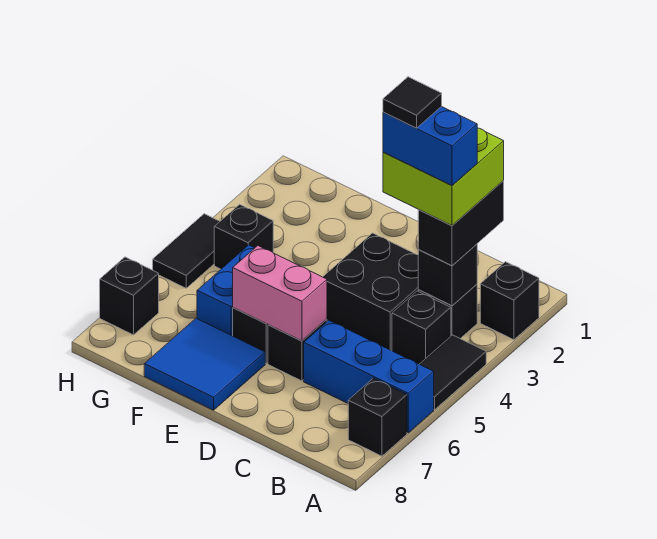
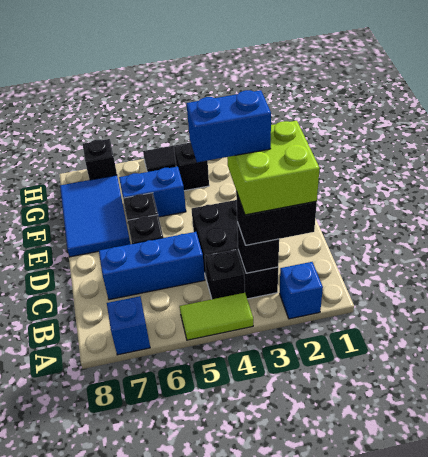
black brick A2 level 1 -> blue brick A2 level 1
black tile A4:A5 level 1 -> lime tile A4:A5 level 1
blue brick A6:C6 level 1 -> blue brick C5:C7 level 1
black brick A7 level 1 -> blue brick A7 level 1
blue brick B3:C3 level 5 -> blue brick C3:C4 level 5
black tile C3 level 6 -> none
pink brick D6:E6 level 2 -> none
blue tile E7:F8 level 1 -> blue tile E7:G8 level 1

